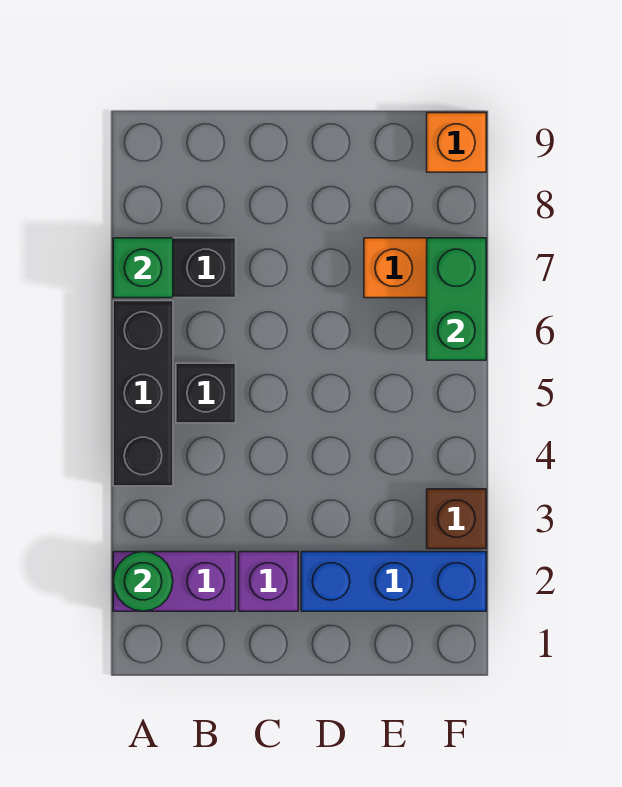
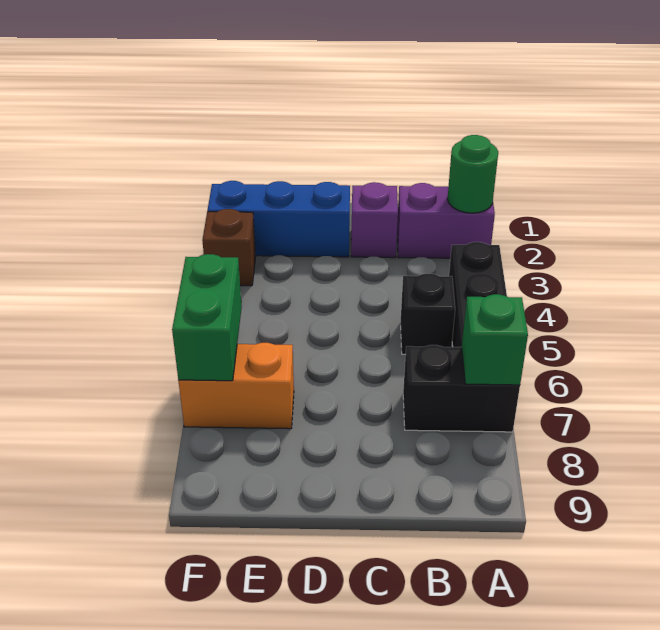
orange brick F9 level 1 -> none

